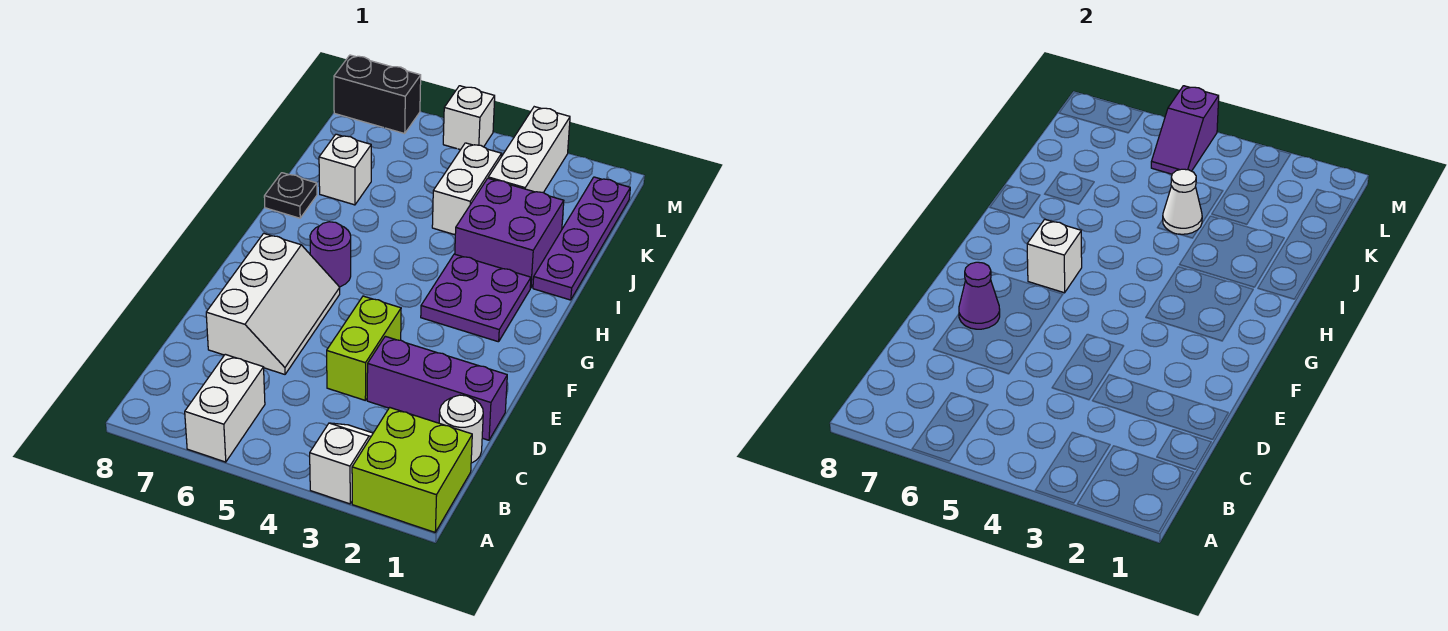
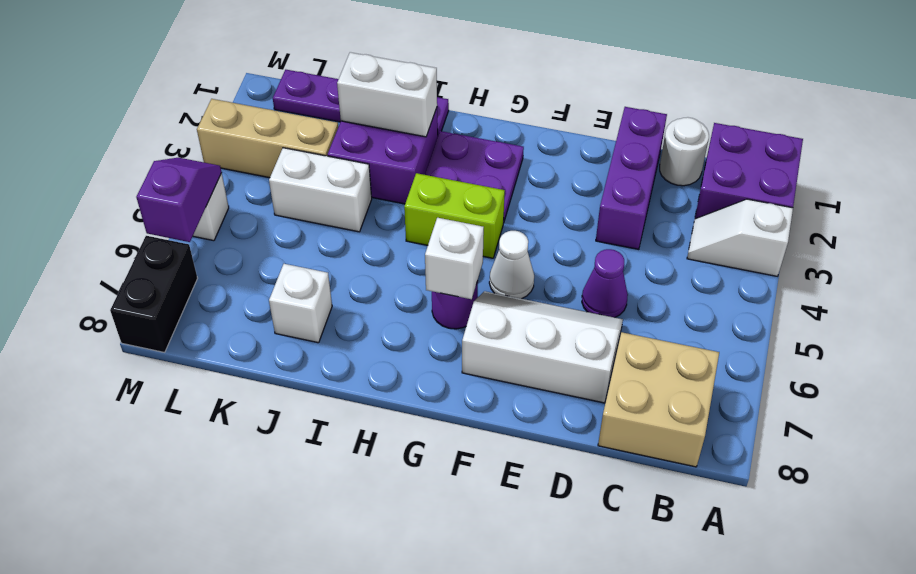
lime brick A1:B2 level 1 -> purple brick A1:B2 level 1
white brick A6:B6 level 1 -> white brick I2:J2 level 2
none -> tan brick B7:C8 level 1
lime brick D4:E4 level 1 -> lime brick G4:H4 level 1
purple cone E7 level 2 -> purple cone D5 level 1
black plate I8 level 1 -> none
white cone J4 level 2 -> white cone F5 level 1
white brick K3:M3 level 1 -> tan brick K3:M3 level 1
purple slope L5:M5 level 2 top M -> purple slope M5:M6 level 2 top 6

